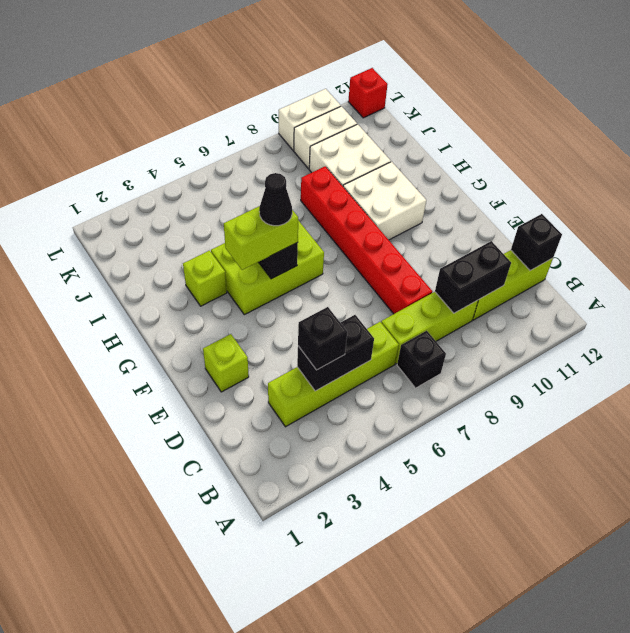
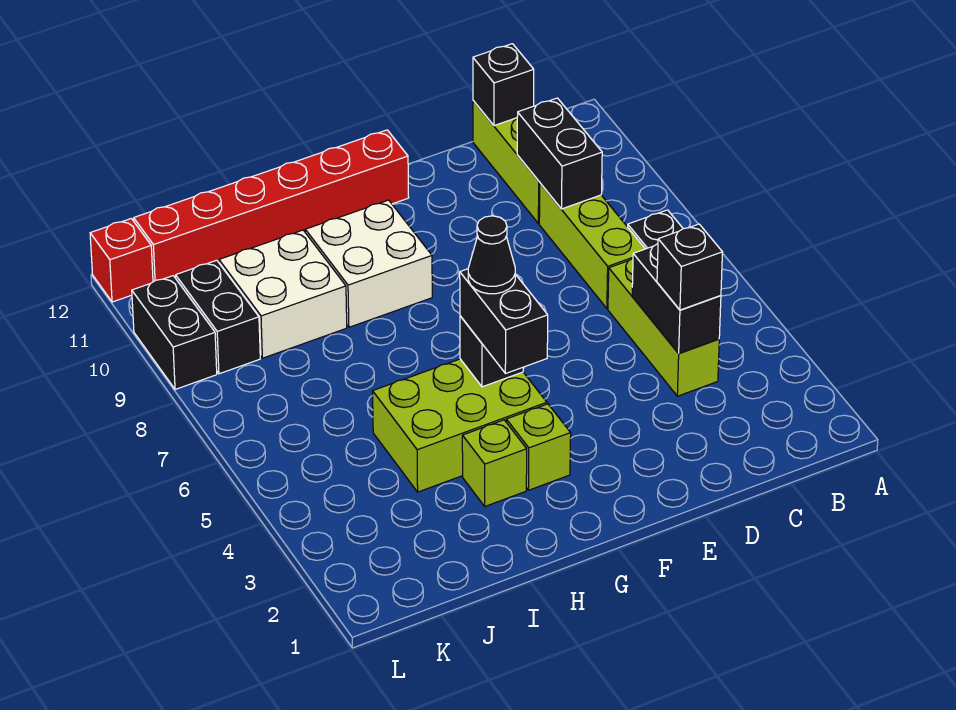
lime brick C3:C6 level 1 -> lime brick C4:C6 level 1
red brick D8:I8 level 1 -> red brick F12:K12 level 1
lime brick E2 level 1 -> lime brick G3 level 1
lime brick G4:H6 level 1 -> lime brick G4:I5 level 1
lime brick G4:G5 level 3 -> black brick G4:G5 level 3
white brick K9:K10 level 1 -> black brick K9:K10 level 1
white brick L9:L10 level 1 -> black brick L9:L10 level 1

